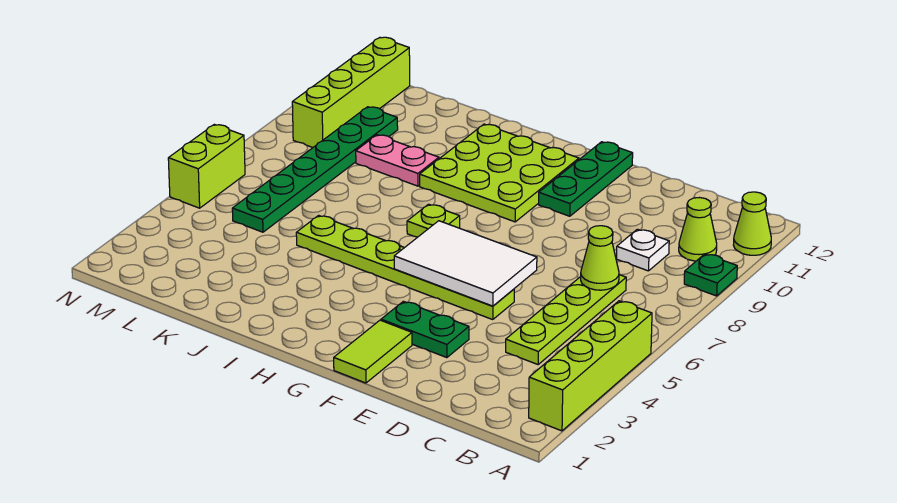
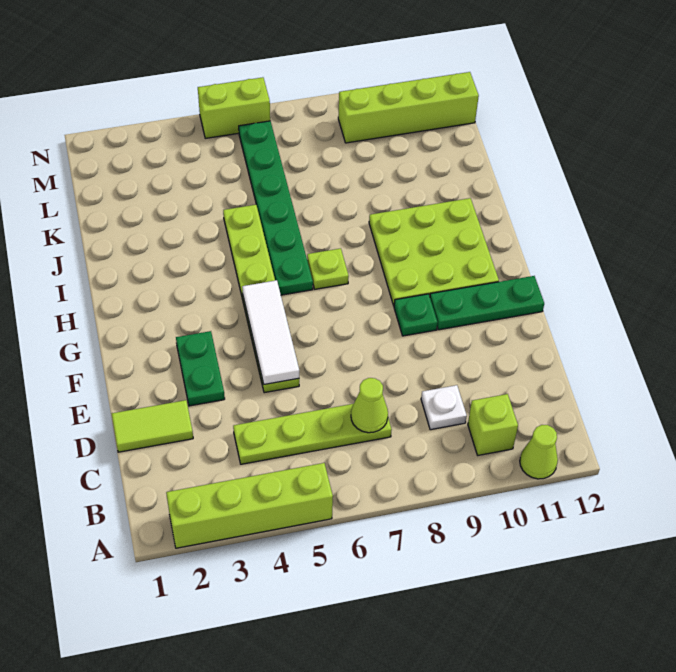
green plate A9 level 1 -> green plate F9 level 1
lime cone B10 level 1 -> lime brick B10 level 1
white tile E5:G6 level 2 -> white tile E5:G5 level 2
lime tile F1:F2 level 1 -> lime tile D1:D2 level 1
pink plate J9:K9 level 1 -> none
green plate L5:L10 level 1 -> green plate H6:M6 level 1

